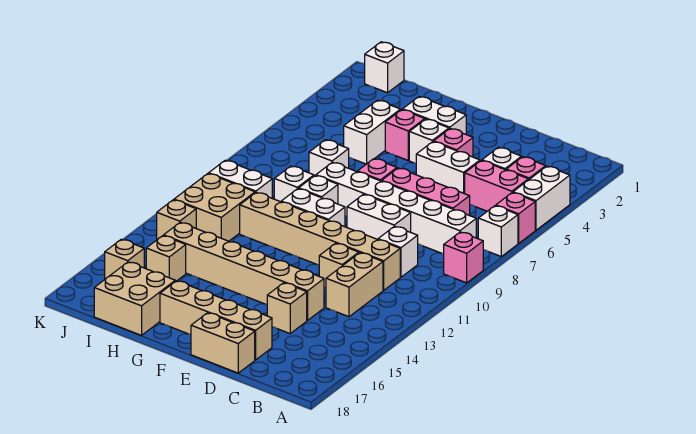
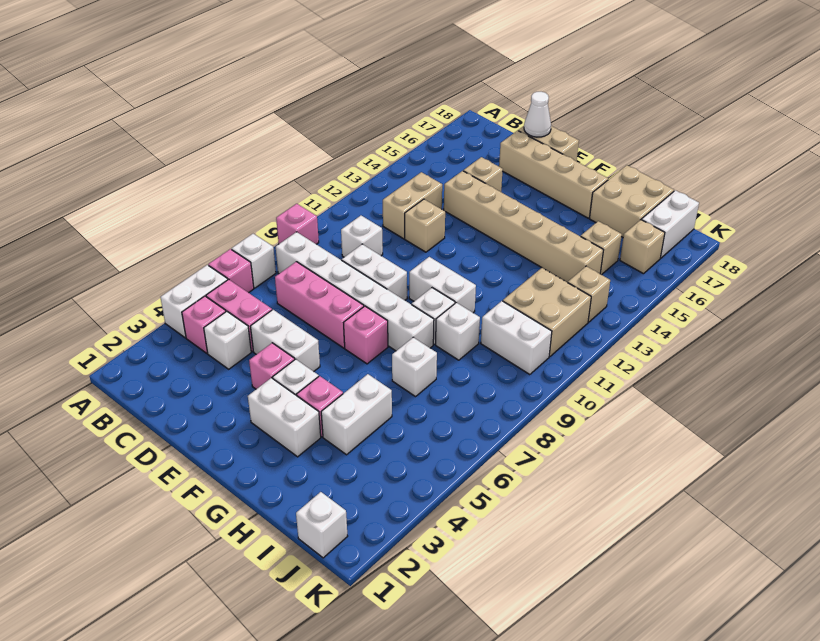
tan brick C11:H11 level 1 -> none
none -> white cone D18 level 2
none -> white brick J17:J18 level 1

